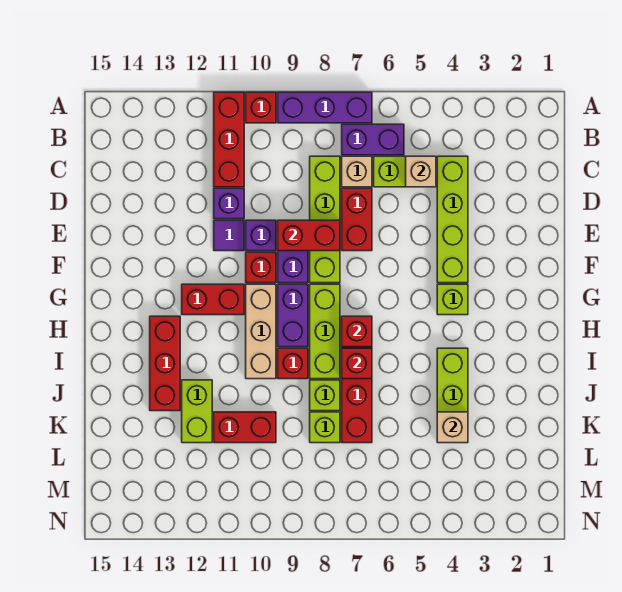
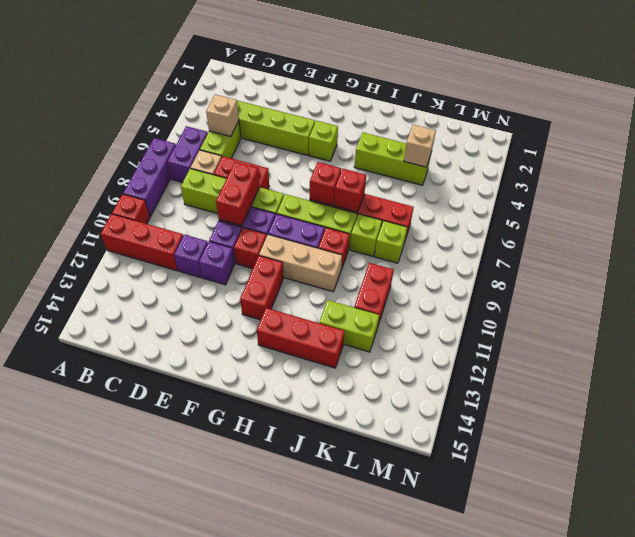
purple tile E11 level 1 -> purple brick E11 level 1

